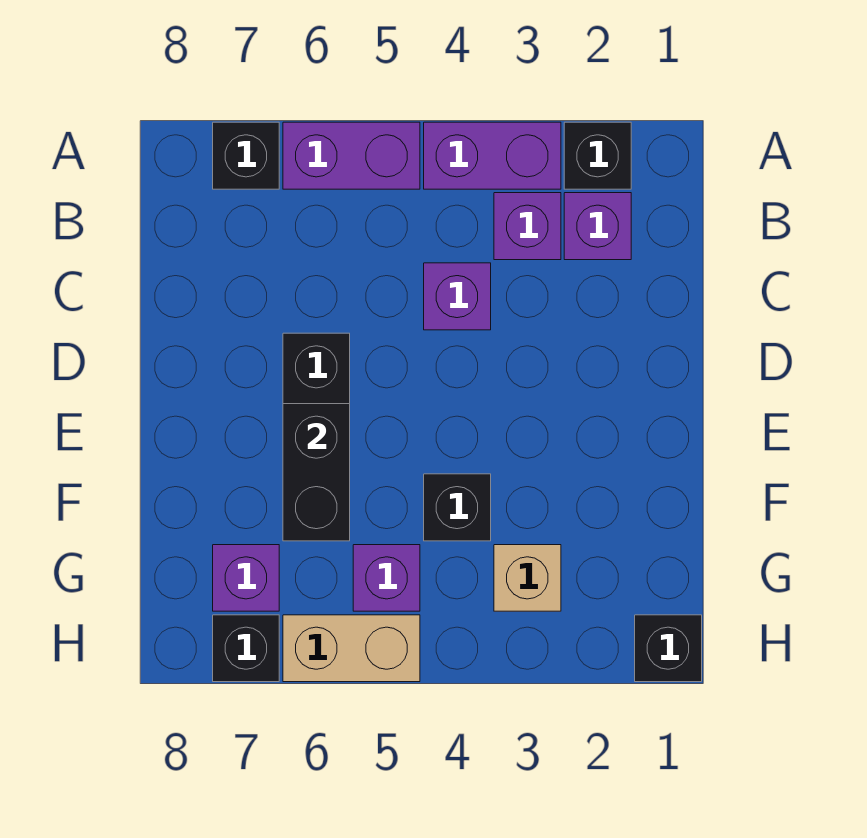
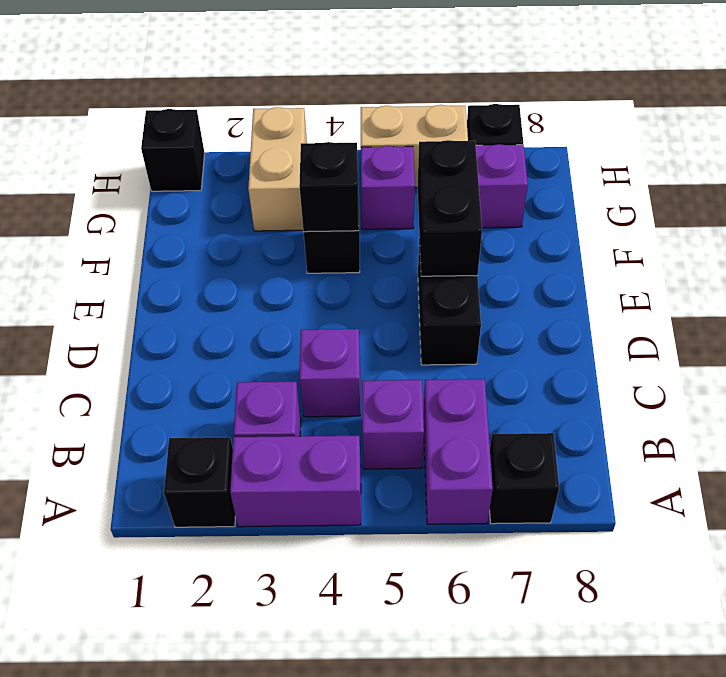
purple brick A5:A6 level 1 -> purple brick A6:B6 level 1
purple brick B2 level 1 -> purple brick B5 level 1
none -> black brick F4 level 2
tan brick G3 level 1 -> tan brick G3:H3 level 1

